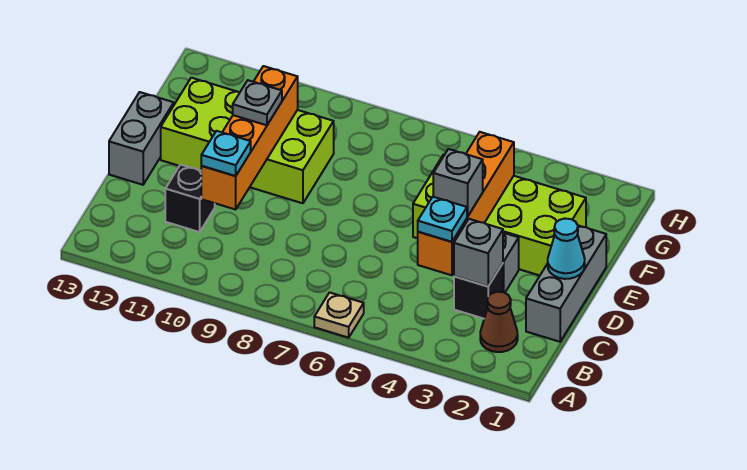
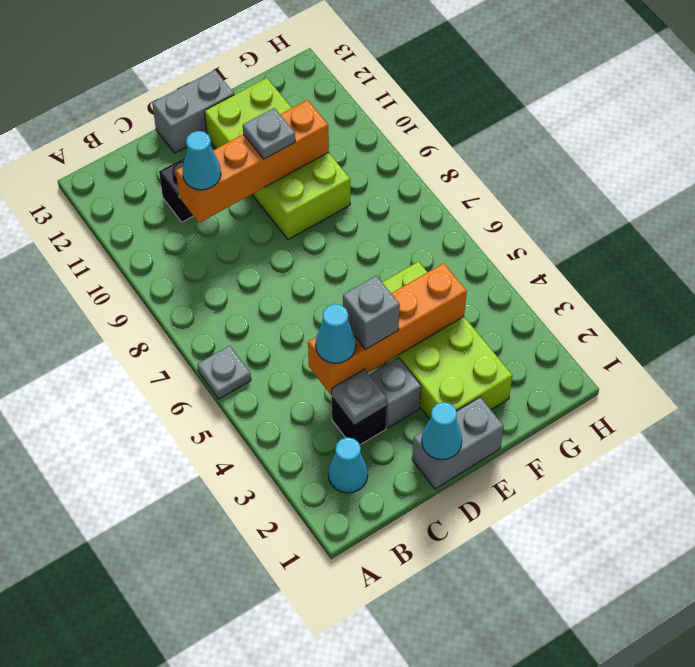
tan plate A6 level 1 -> grey plate A6 level 1
brown cone B2 level 1 -> cyan cone B2 level 1
grey brick C1:E1 level 1 -> grey brick D1:E1 level 1
grey brick C3 level 2 -> grey plate C3 level 2
cyan plate C4 level 3 -> cyan cone C4 level 3
cyan plate C10 level 3 -> cyan cone C10 level 3

